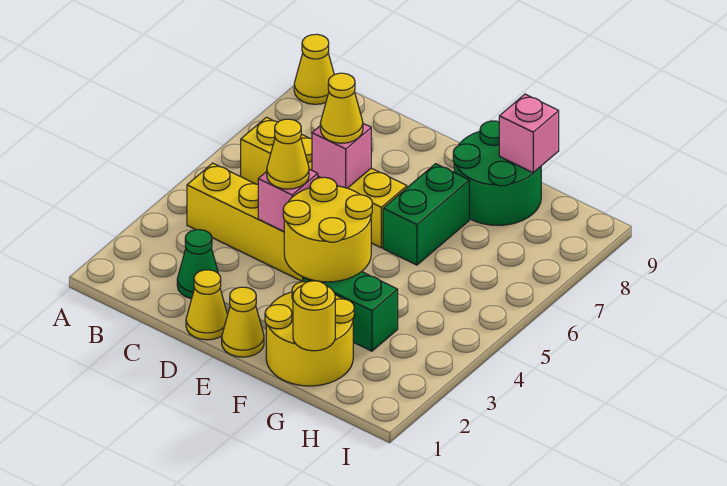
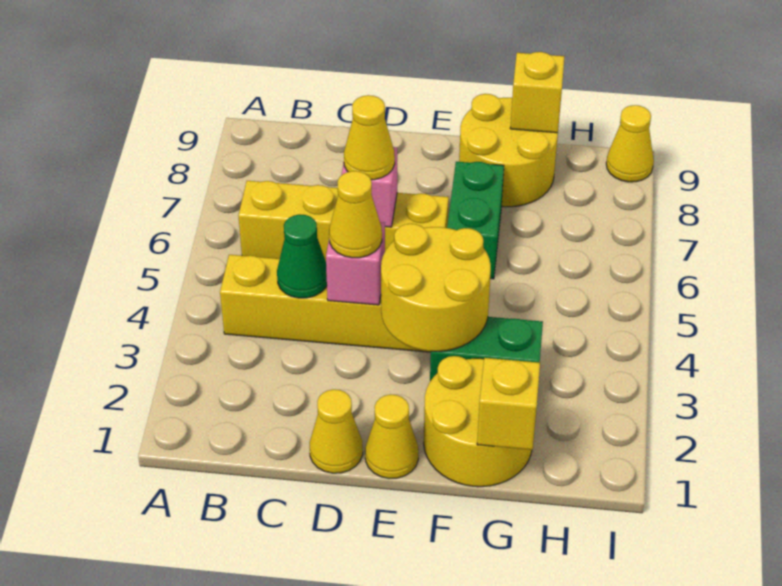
yellow cone A9 level 1 -> yellow cone I9 level 1
green cone C2 level 1 -> green cone C4 level 2
green round brick F8:G9 level 1 -> yellow round brick F8:G9 level 1
yellow round brick G1 level 2 -> yellow brick G1 level 2
pink brick G9 level 2 -> yellow brick G9 level 2

